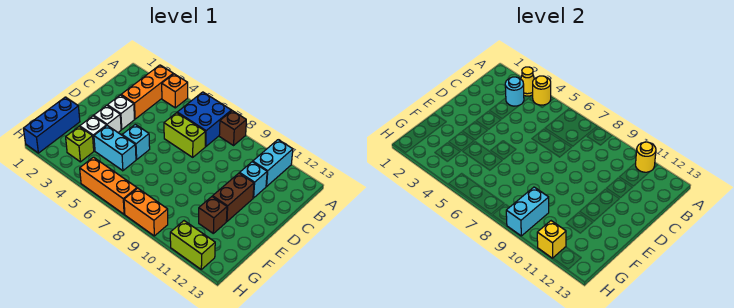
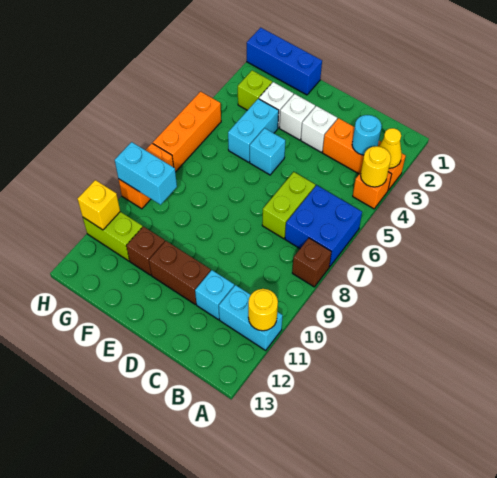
lime brick H11:H12 level 1 -> lime brick G11:H11 level 1

